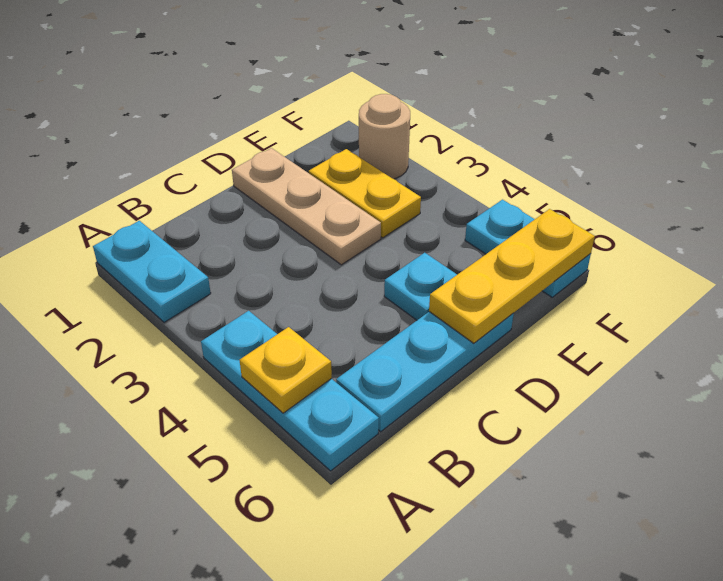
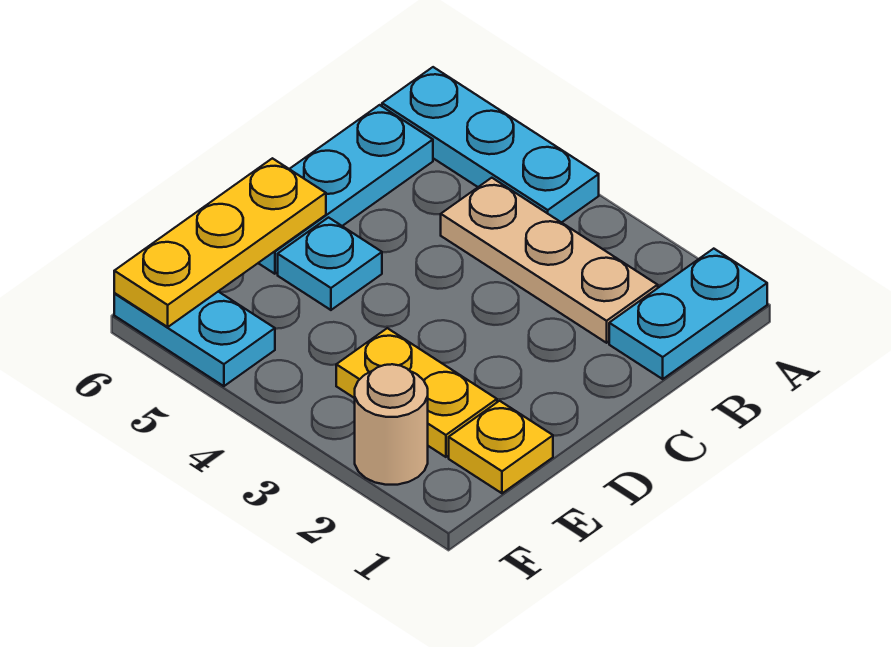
cyan plate A1:A2 level 1 -> cyan plate A1:B1 level 1
yellow plate A5 level 2 -> yellow plate E1 level 1
tan plate D1:D3 level 1 -> tan plate B2:B4 level 1

